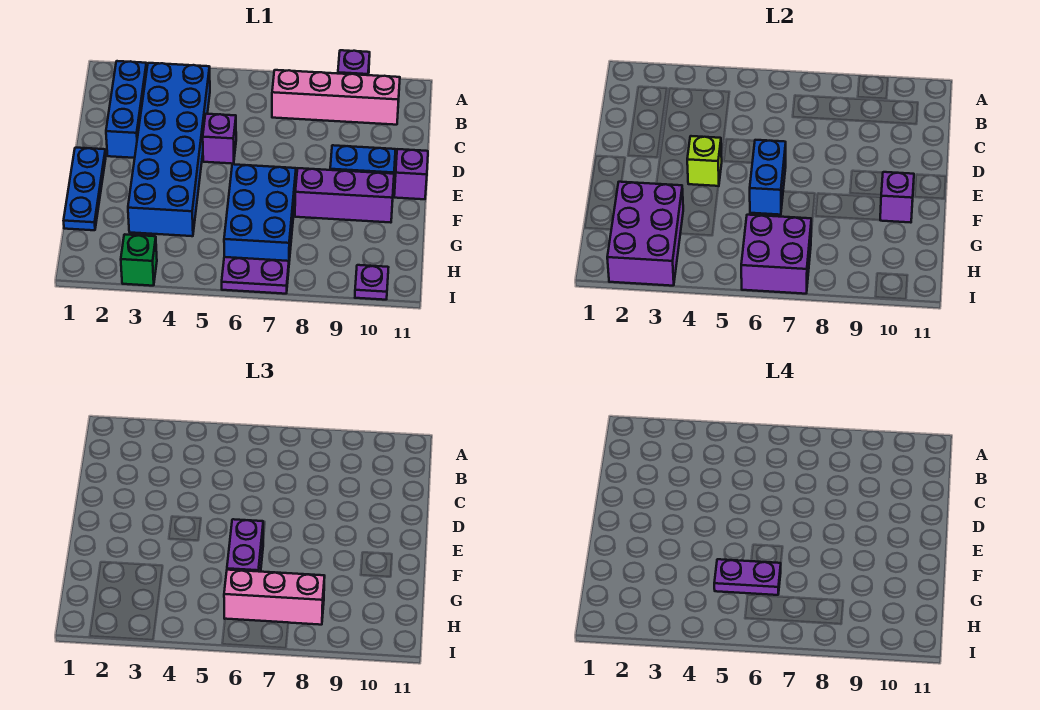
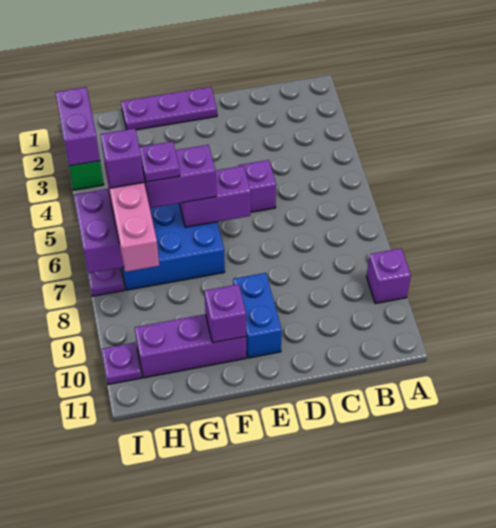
blue brick B2:D2 level 1 -> none
blue brick B3:G4 level 1 -> none
pink brick B7:B10 level 1 -> none
blue plate E1:G1 level 1 -> purple plate E1:G1 level 1
lime brick E4 level 2 -> none
blue brick E6:F6 level 2 -> purple brick E6:F6 level 2
purple brick E11 level 1 -> purple brick H6 level 4
purple brick F8:F10 level 1 -> purple brick F10:H10 level 1
purple brick G2:I3 level 2 -> purple brick I2:I3 level 2
purple plate G5:G6 level 4 -> purple plate G6 level 4

